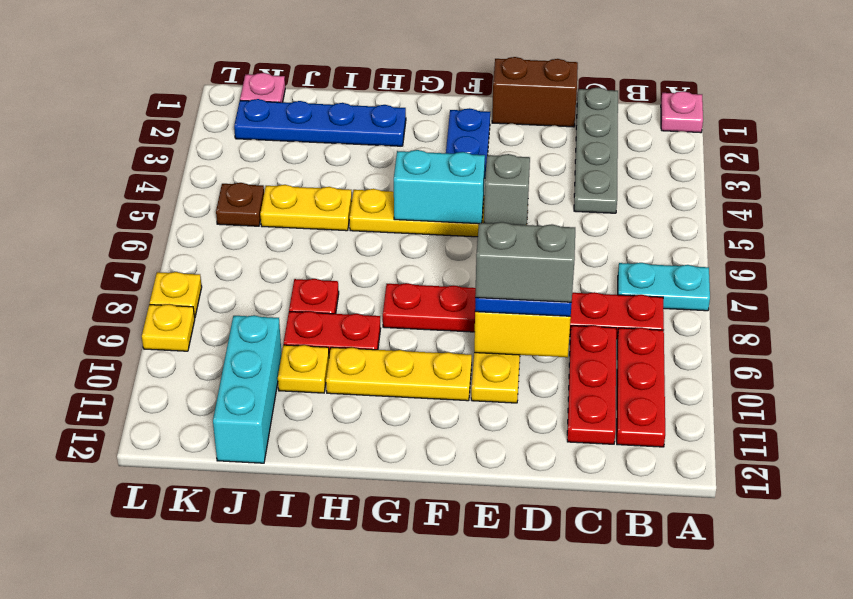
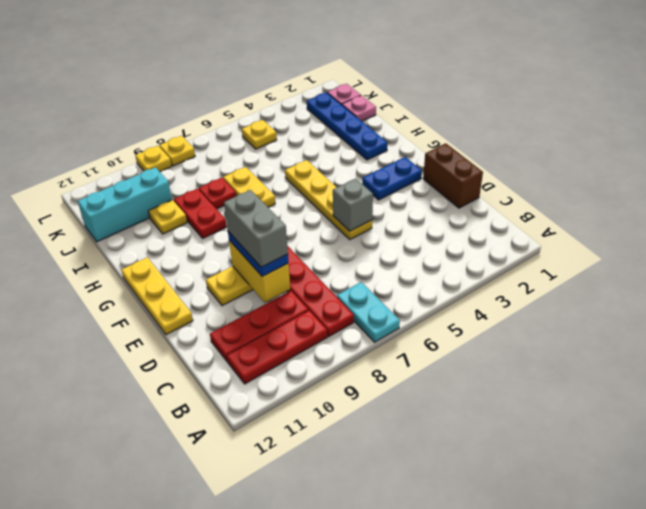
pink plate A1 level 1 -> pink plate J1 level 1
grey plate C1:C4 level 1 -> none
cyan brick F5:G5 level 2 -> none
yellow plate F10:H10 level 1 -> yellow plate E12:G12 level 1
yellow plate I5:J5 level 1 -> yellow plate H7:I7 level 1
brown plate K5 level 1 -> yellow plate K5 level 1

